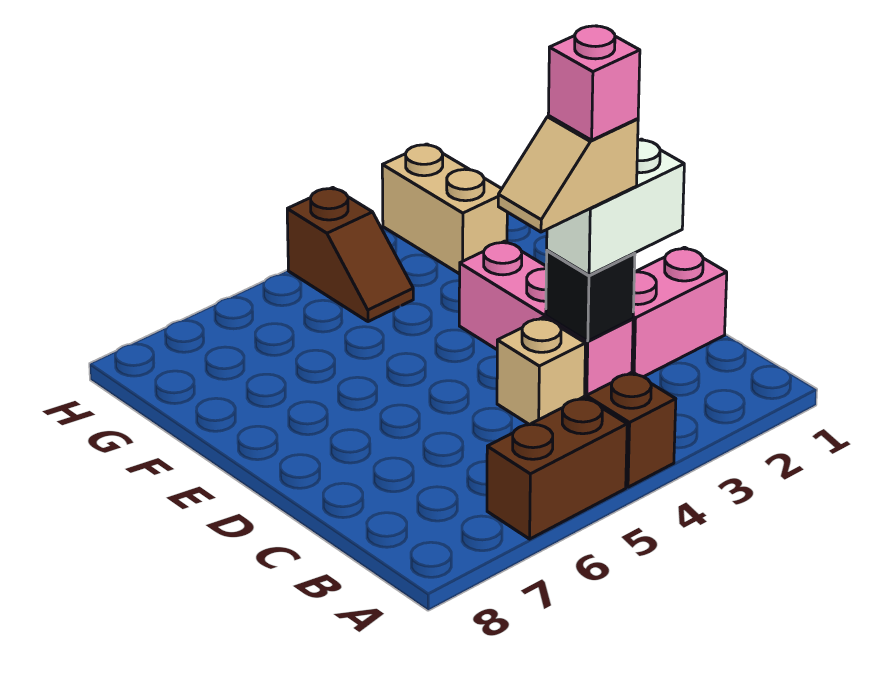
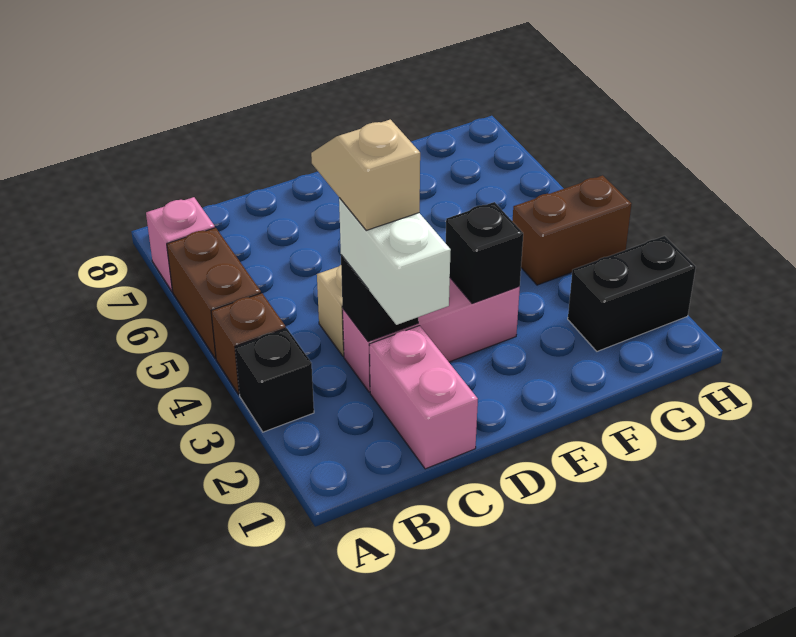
none -> black brick A3 level 1
pink brick C3 level 5 -> pink brick A7 level 1
none -> black brick E3 level 2
tan brick G2:H2 level 1 -> black brick G2:H2 level 1
brown slope G4:H4 level 1 top H -> brown brick G4:H4 level 1

